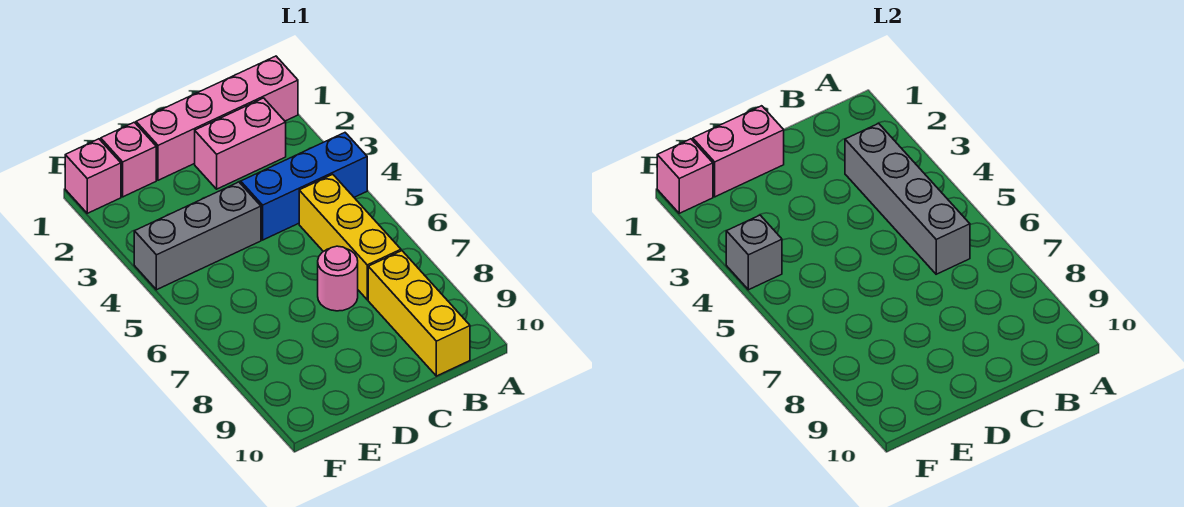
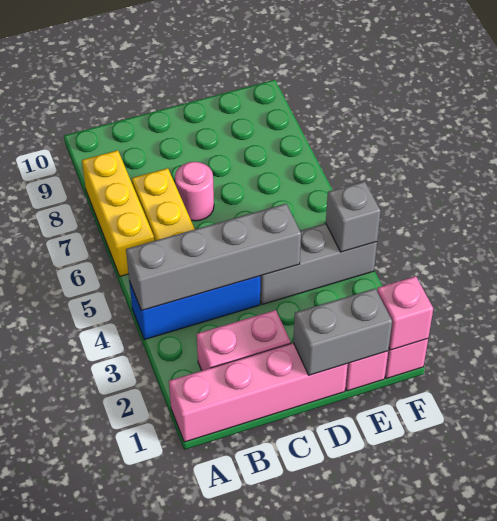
grey brick B3:B6 level 2 -> grey brick A4:D4 level 2
yellow brick B8:B10 level 1 -> yellow brick A6:A8 level 1
pink brick D1:E1 level 2 -> grey brick D1:E1 level 2

